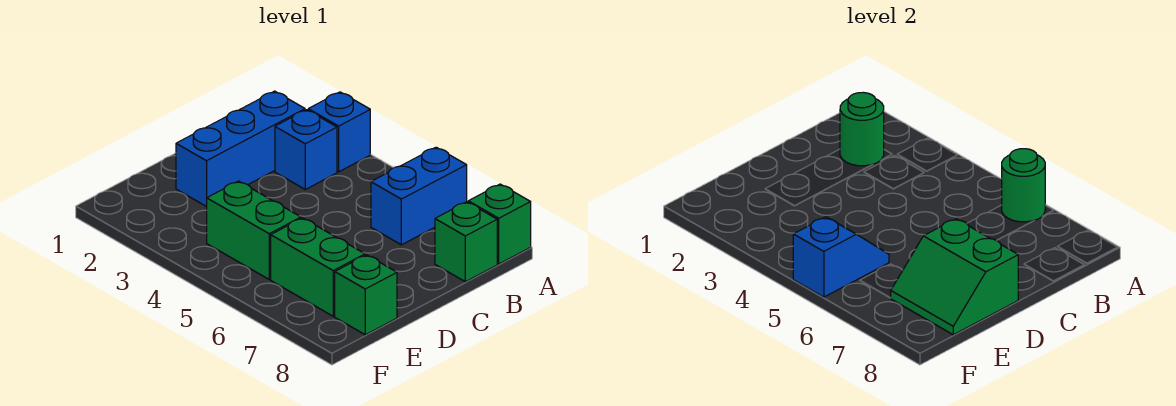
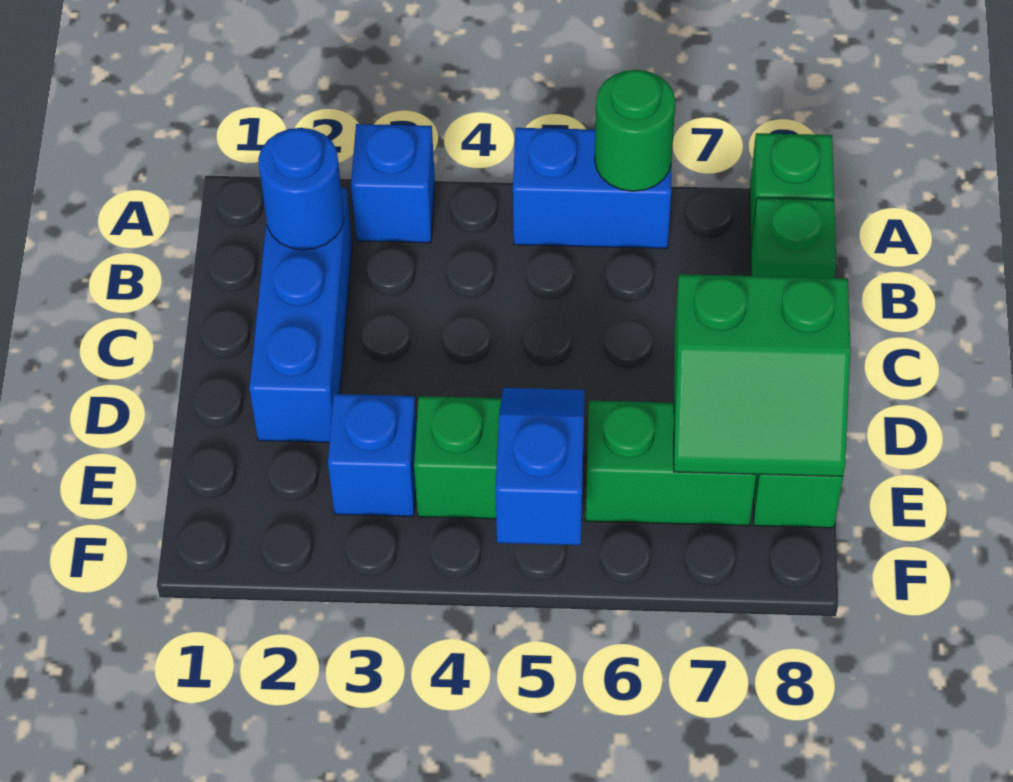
blue brick A6:B6 level 1 -> blue brick A5:A6 level 1
green round brick B2 level 2 -> blue round brick B2 level 2
blue brick B3 level 1 -> blue brick E3 level 1

